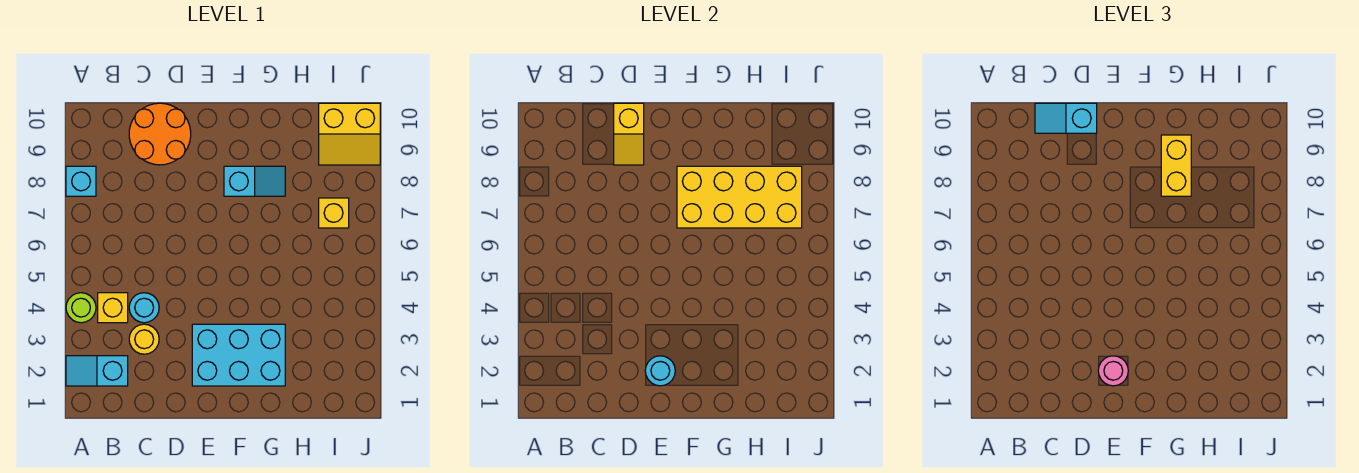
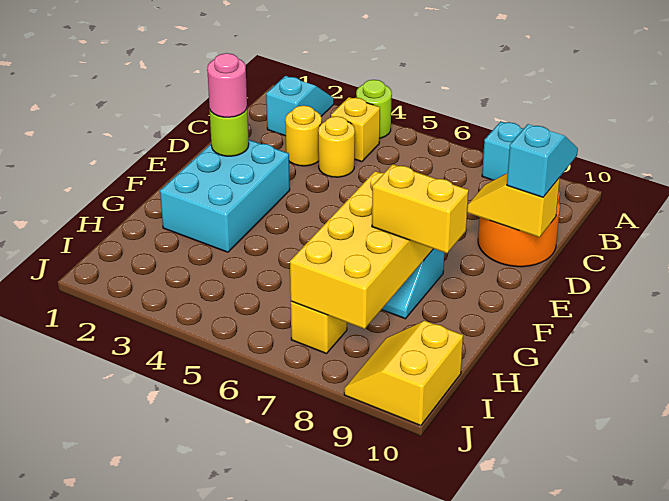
cyan round brick C4 level 1 -> yellow round brick C4 level 1
cyan round brick E2 level 2 -> lime round brick E2 level 2

